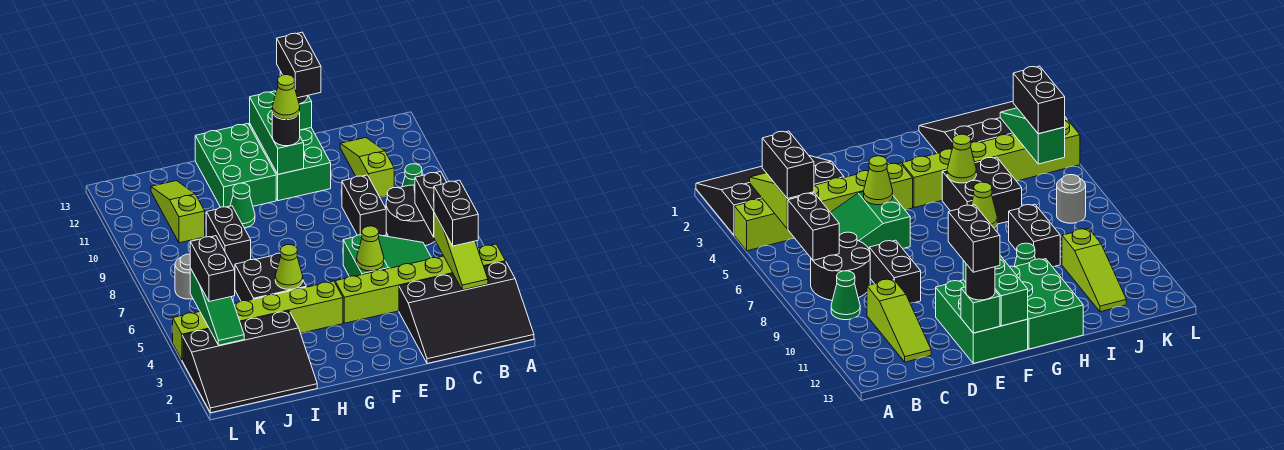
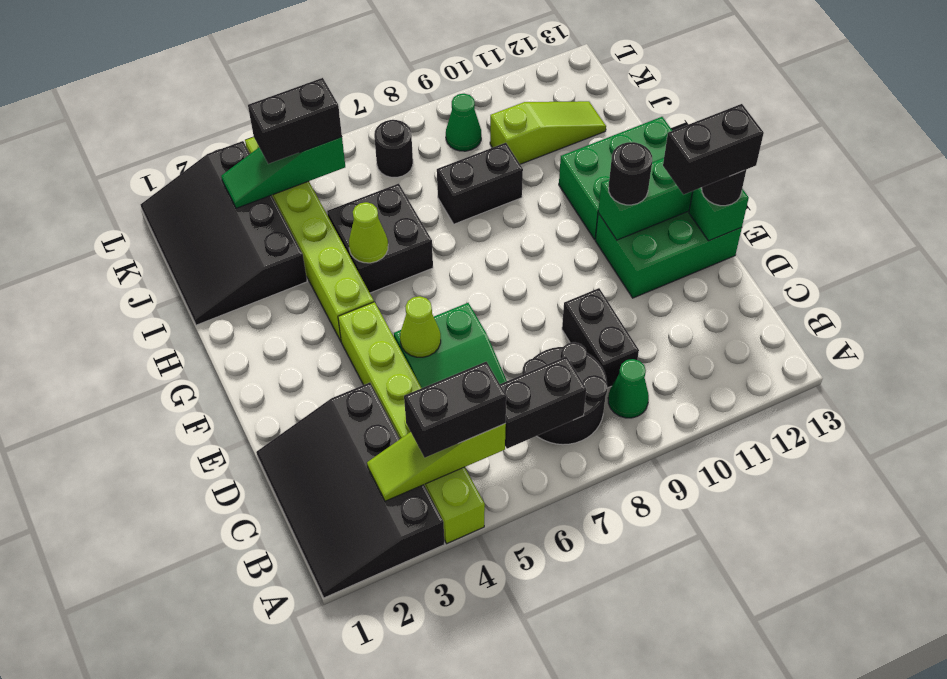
lime slope C10:C12 level 1 top 10 -> none
black brick D8:D9 level 1 -> black brick C9:D9 level 1
lime cone F11 level 4 -> none
green cone H10 level 1 -> green cone K9 level 1
grey round brick K7 level 1 -> black round brick K7 level 1

